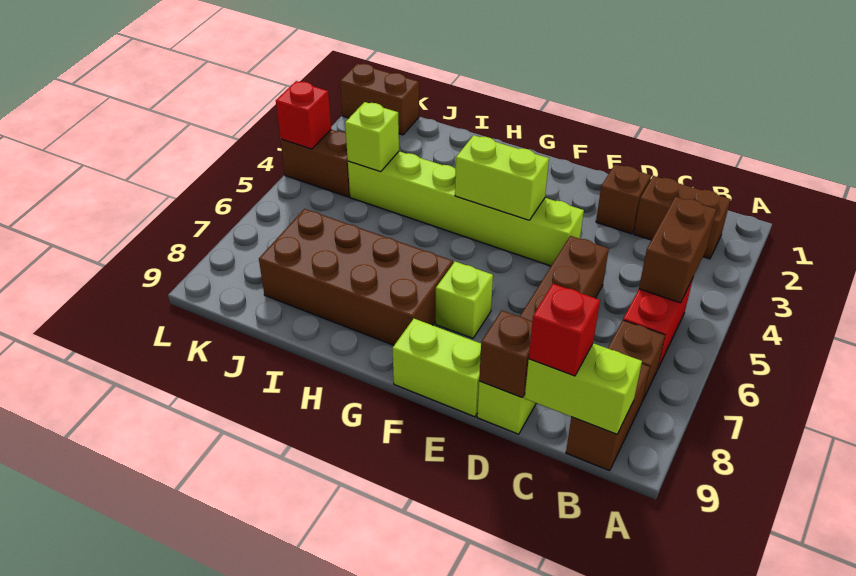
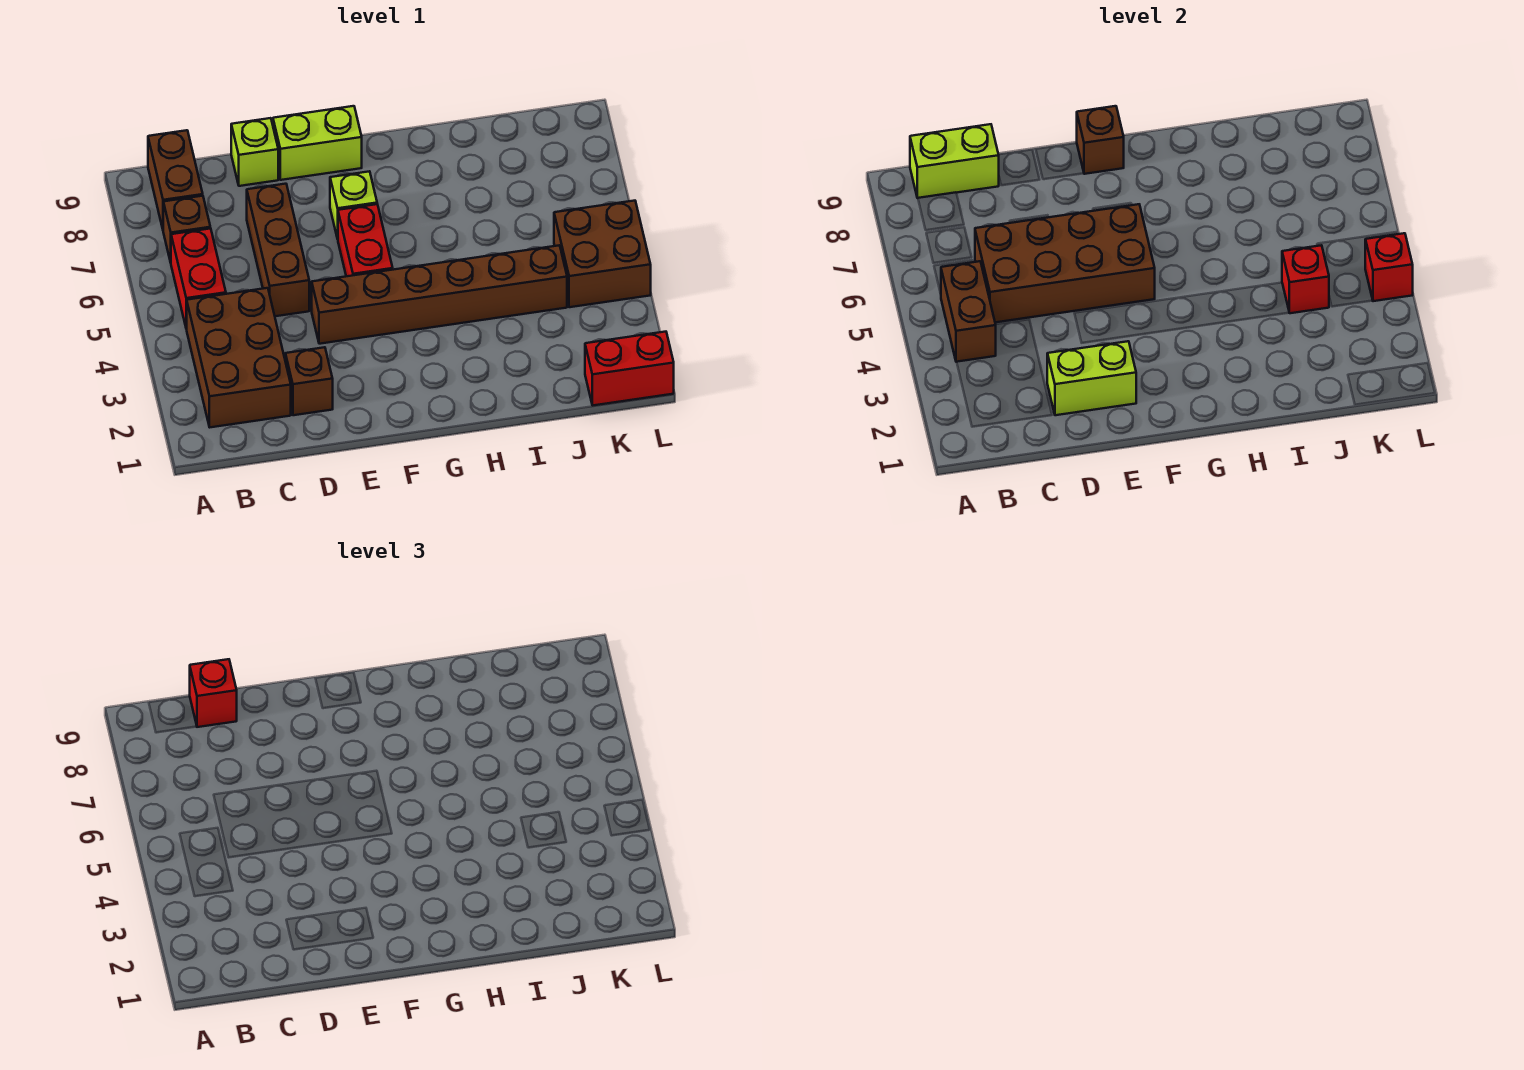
brown brick B2:C2 level 1 -> brown brick B2:C4 level 1
brown brick D9 level 2 -> brown brick F9 level 2
lime brick E4:J4 level 1 -> brown brick E4:J4 level 1
lime brick F4:G4 level 2 -> lime brick D2:E2 level 2
none -> red brick F5:F6 level 1
brown brick G7:J8 level 1 -> brown brick C5:F6 level 2
lime brick J4 level 2 -> red brick J4 level 2
brown brick K1:L1 level 1 -> red brick K1:L1 level 1
brown brick K4:L4 level 1 -> brown brick K4:L5 level 1

